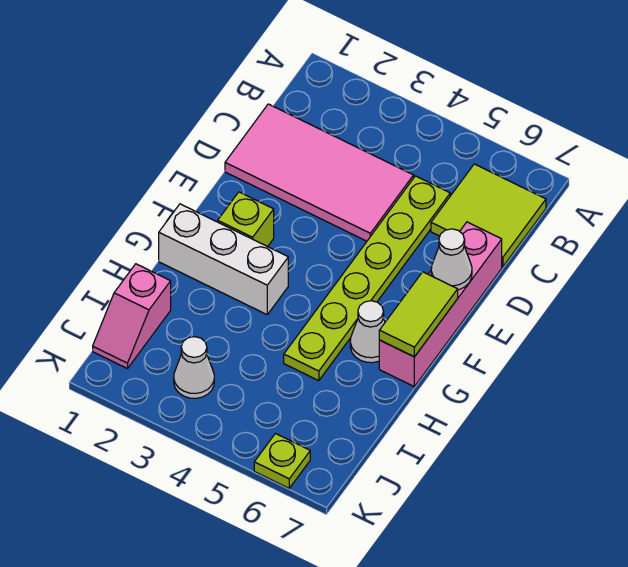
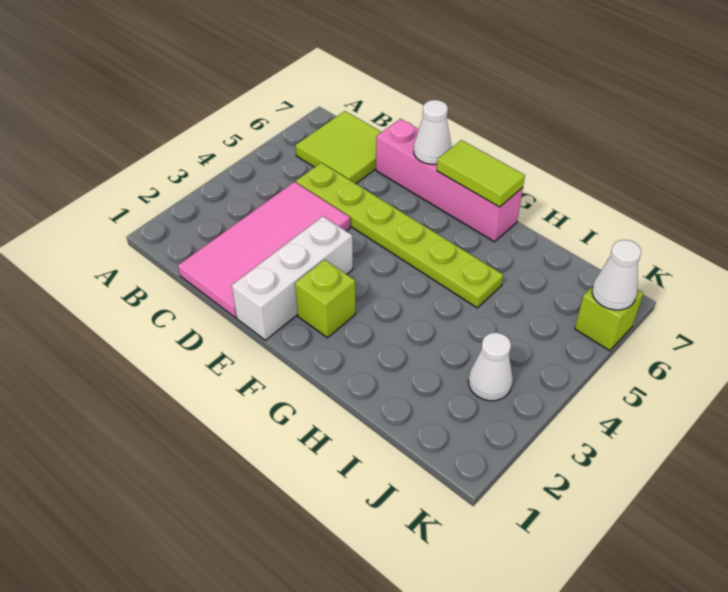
white brick G1:G3 level 1 -> white brick E1:E3 level 1
white cone G6 level 1 -> white cone K6 level 2
pink slope I1:J1 level 1 top I -> none
lime plate K6 level 1 -> lime brick K6 level 1

